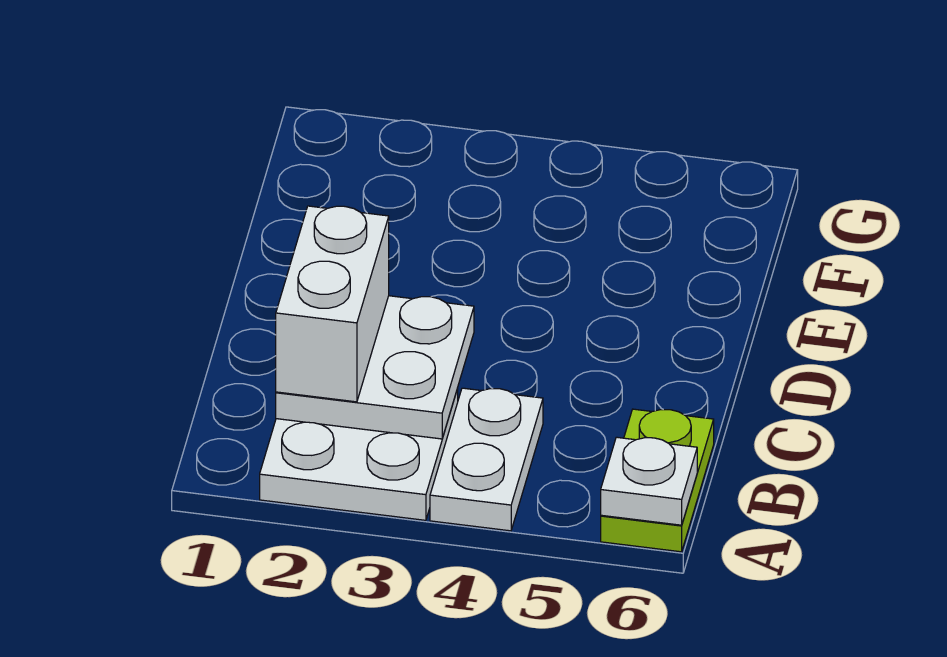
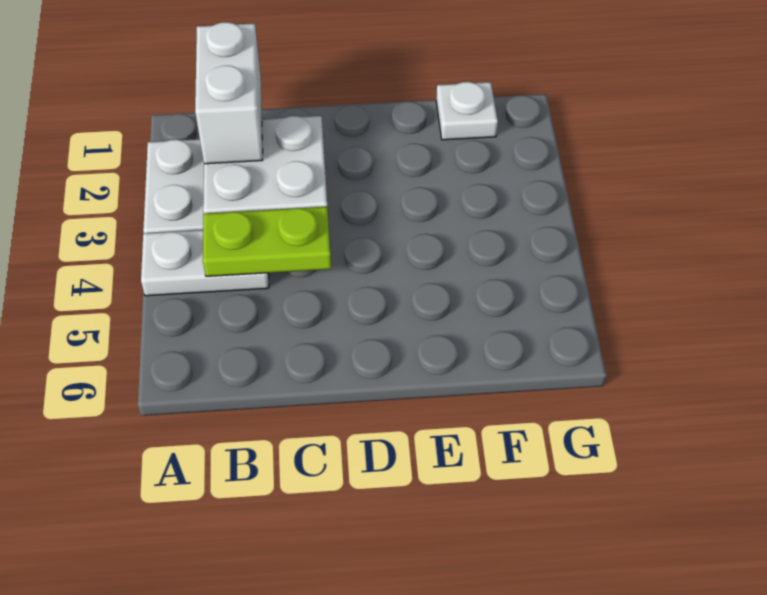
lime plate A6:B6 level 1 -> lime plate B4:C4 level 2
white plate A6 level 2 -> white plate F1 level 1
white brick B2:C2 level 3 -> white brick B1:B2 level 3

